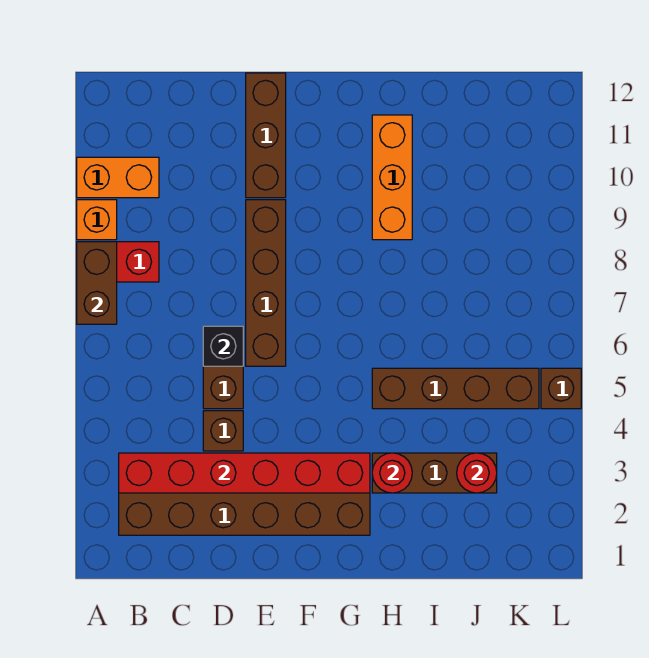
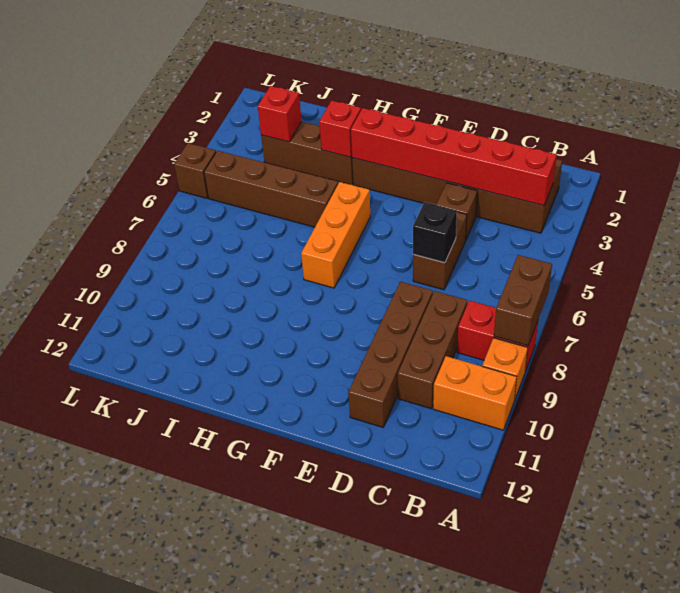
brown brick E6:E9 level 1 -> brown brick D8:D11 level 1
brown brick E10:E12 level 1 -> brown brick C8:C10 level 1
red round brick H3 level 2 -> red brick H3 level 2
orange brick H9:H11 level 1 -> orange brick G5:G7 level 1
red round brick J3 level 2 -> red brick J3 level 2

